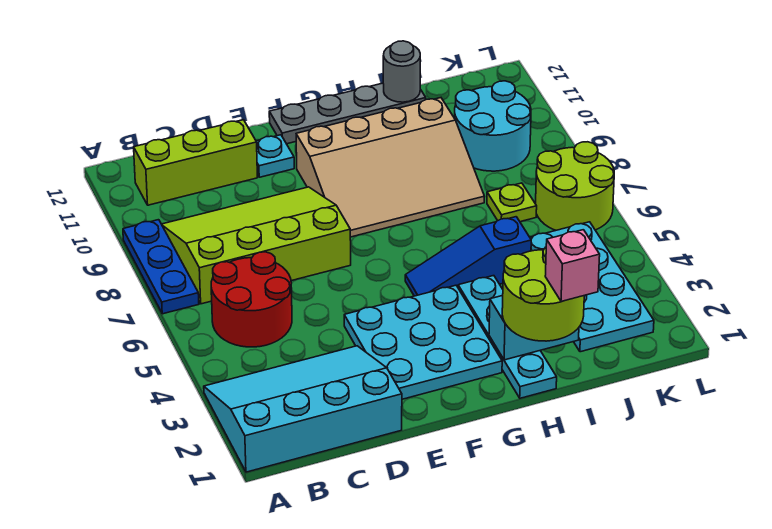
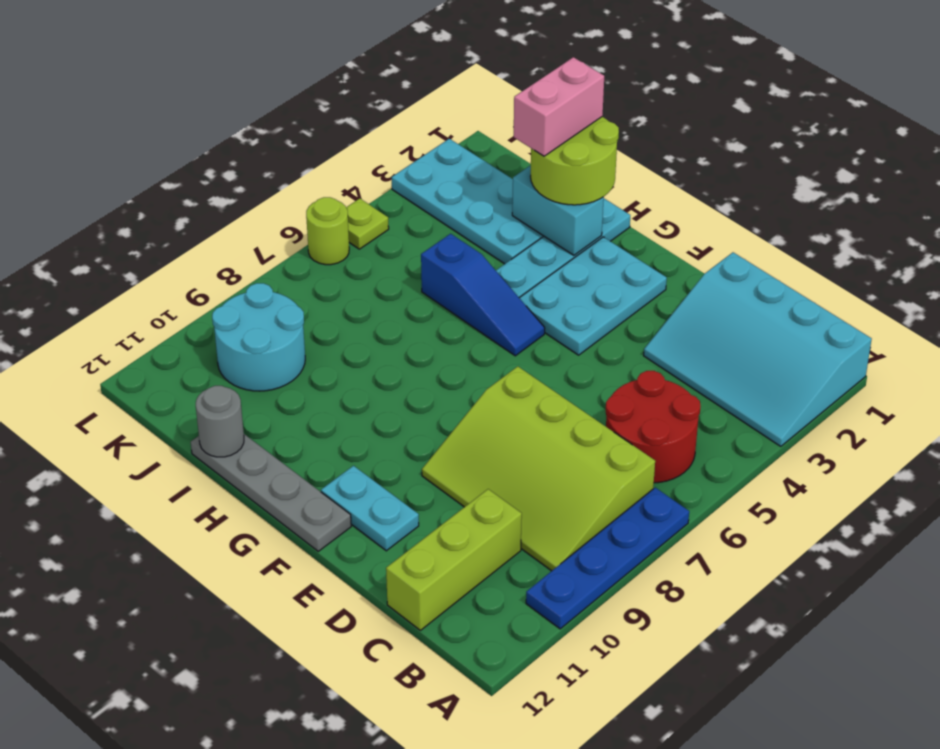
blue plate A7:A9 level 1 -> blue plate A7:A10 level 1
lime brick B11:D11 level 1 -> lime brick C10:C12 level 1
cyan plate E2:G4 level 1 -> cyan plate F2:G4 level 1
cyan plate E11 level 1 -> cyan plate E11:F11 level 1
tan slope F8:I10 level 1 top 10 -> none
pink brick I1 level 4 -> pink brick I1:I2 level 4
cyan plate J2:K5 level 1 -> cyan plate I2:L3 level 1
lime plate J7 level 1 -> lime plate L5 level 1
lime round brick K6:L7 level 1 -> lime round brick L6 level 1

